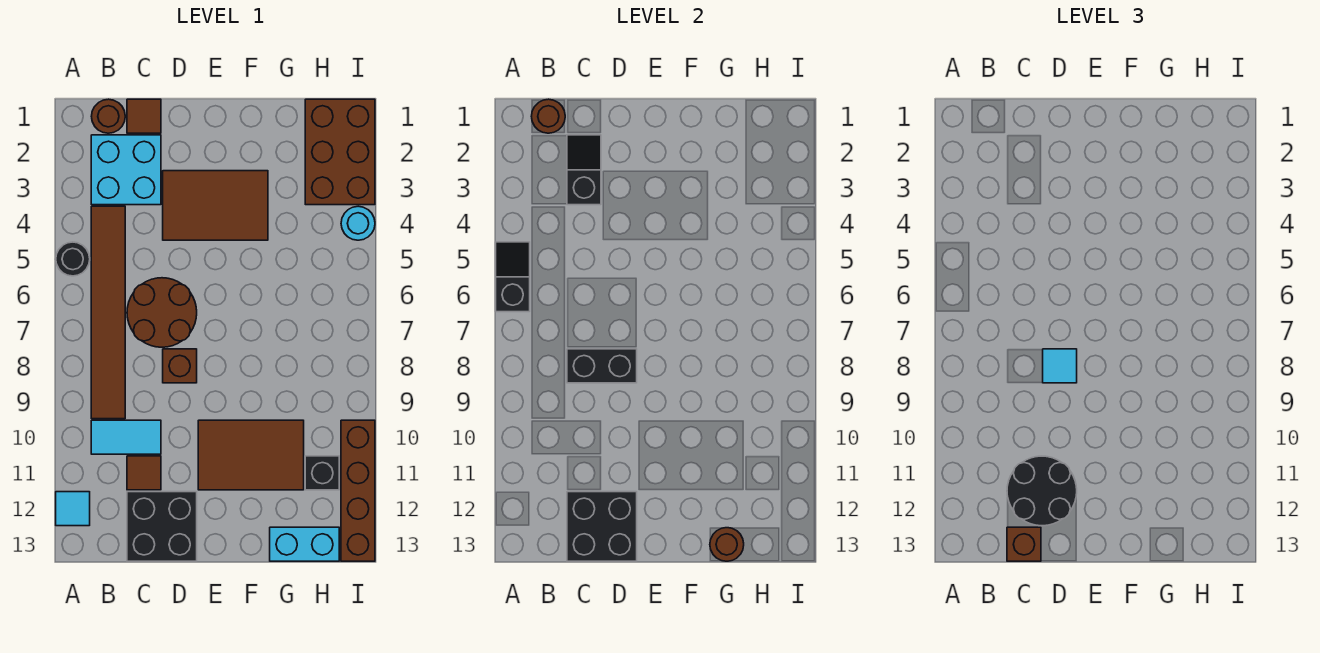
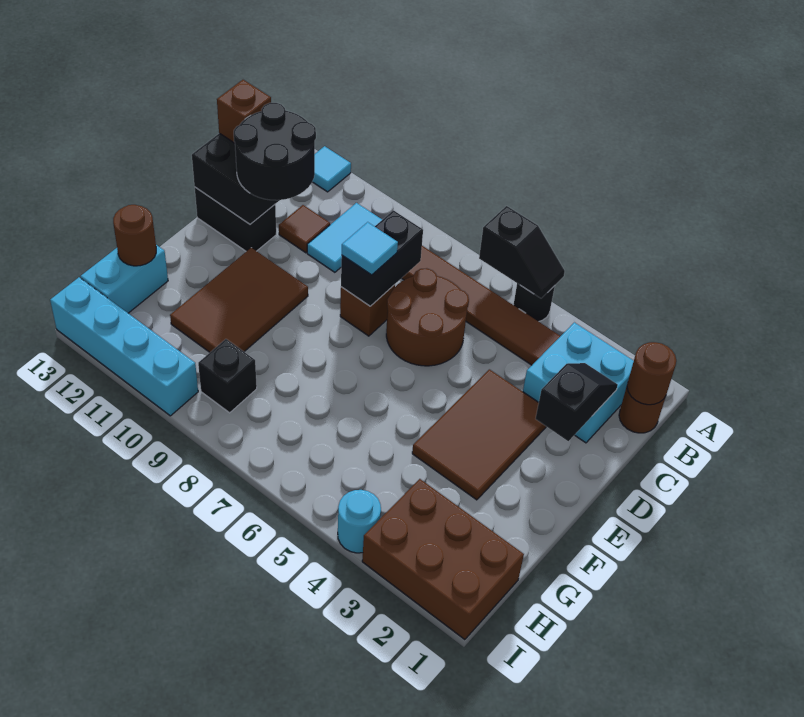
brown tile C1 level 1 -> none
black slope C2:C3 level 2 top 3 -> black slope C2:D2 level 2 top D
black brick C12:D13 level 1 -> black brick D12:D13 level 1
black brick H11 level 1 -> black brick H9 level 1
brown brick I10:I13 level 1 -> cyan brick I10:I13 level 1

